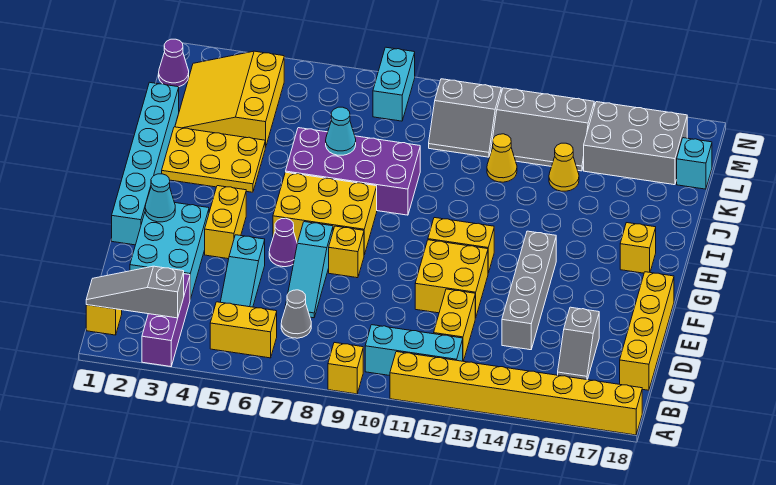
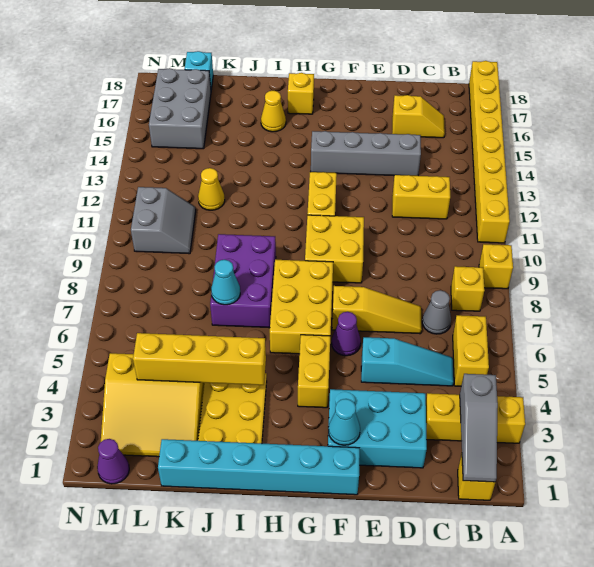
purple brick A3:C3 level 1 -> yellow brick A3:C3 level 1
cyan brick B10:B12 level 1 -> none
grey slope C16:D16 level 1 top D -> yellow slope C16:D16 level 1 top D
yellow brick C18:F18 level 1 -> yellow brick I4:L4 level 2
cyan slope D7:F7 level 1 top F -> yellow slope D7:F7 level 1 top F
yellow brick E11:F12 level 1 -> yellow brick F9:G10 level 1
yellow brick F4:G4 level 1 -> yellow brick G4:G5 level 1
yellow brick F8 level 1 -> yellow brick B8 level 1
purple brick I6:J9 level 1 -> purple brick I7:J9 level 1
yellow cone K14 level 1 -> yellow cone I16 level 1
grey slope L12:M14 level 1 top M -> none
cyan brick M8:N8 level 1 -> none

